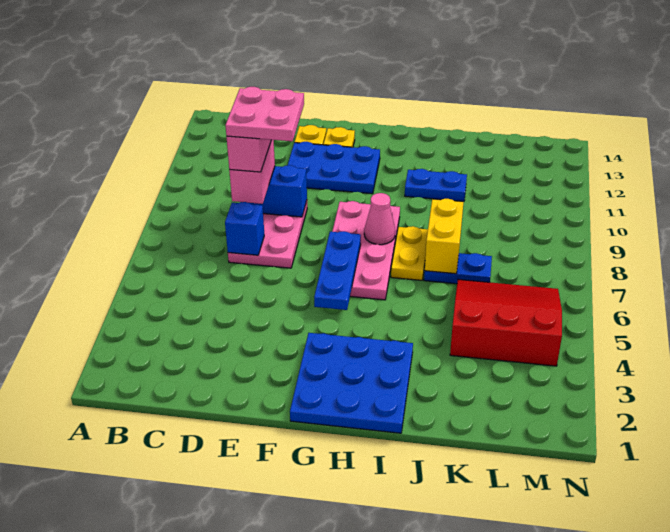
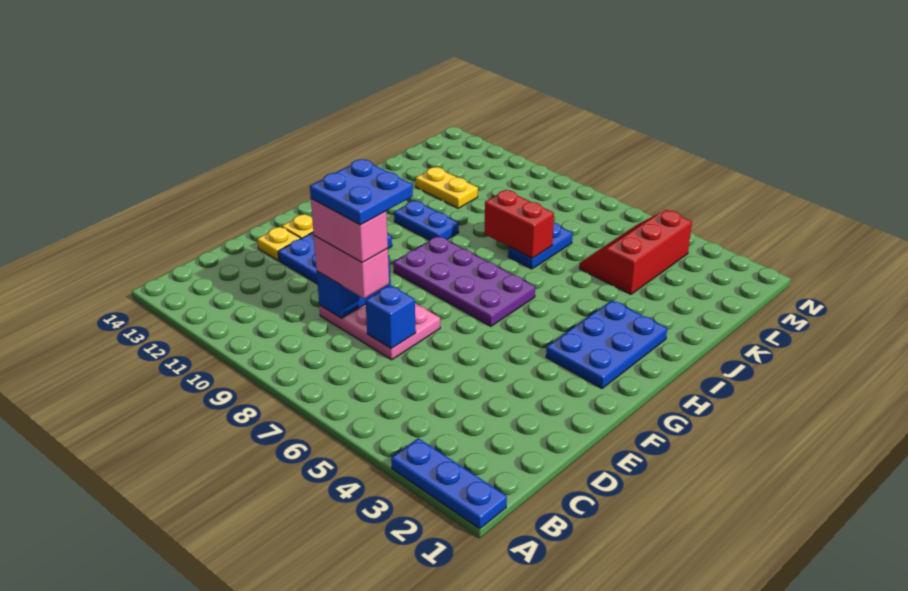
pink plate D8:E9 level 5 -> blue plate D8:E9 level 5
blue plate G1:I3 level 1 -> blue plate G2:I3 level 1
blue plate G5:G7 level 2 -> blue plate A1:A3 level 1
pink plate G6:H9 level 1 -> purple plate G6:H9 level 1
pink cone H8 level 2 -> none
yellow plate I7:I8 level 1 -> yellow plate K11:K12 level 1
blue plate I11:J11 level 1 -> blue plate I10:I11 level 1
yellow brick J7:J8 level 2 -> red brick J7:J8 level 2
red slope K4:M6 level 1 top 4 -> red slope K4:M5 level 1 top 4

